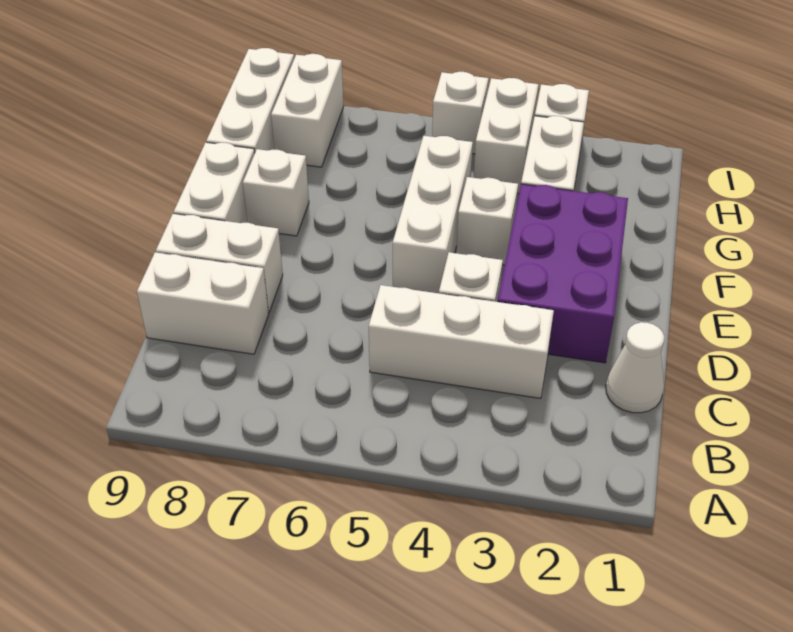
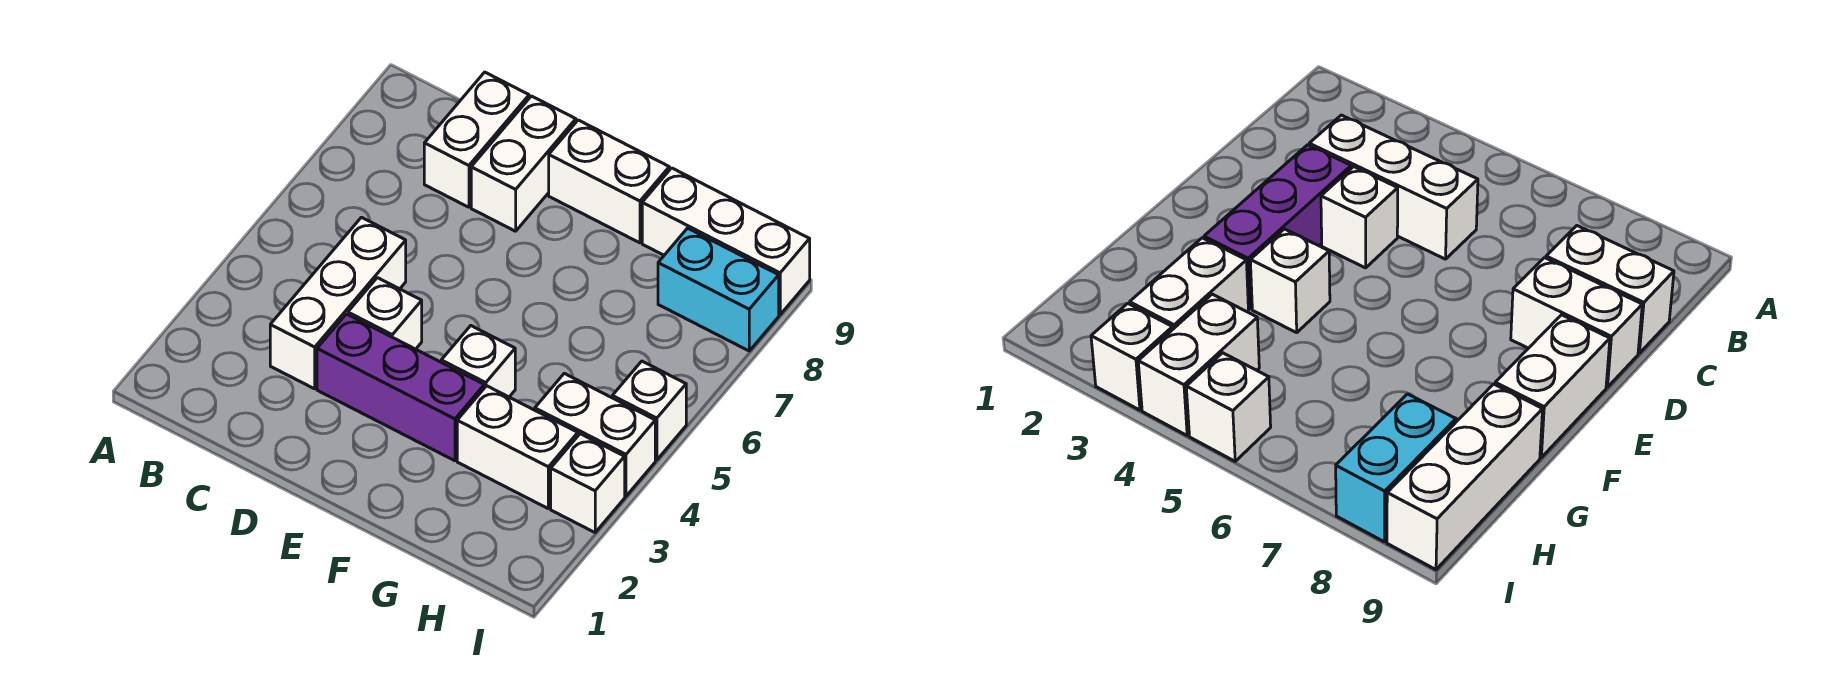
white cone C1 level 1 -> none
purple brick D2:F3 level 1 -> purple brick D3:F3 level 1
white brick E5:G5 level 1 -> none
white brick F8 level 1 -> none
white brick H8:I8 level 1 -> cyan brick H8:I8 level 1

